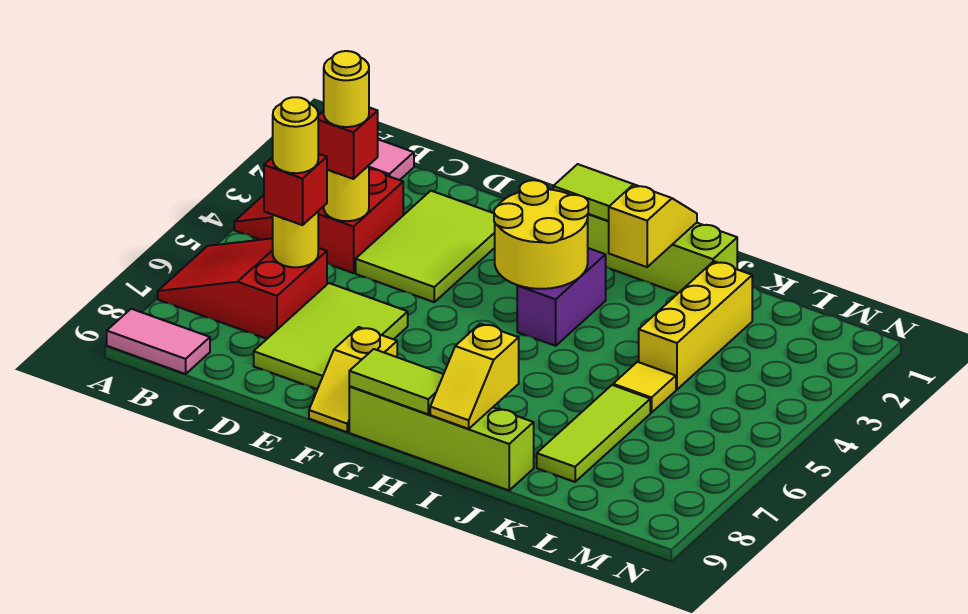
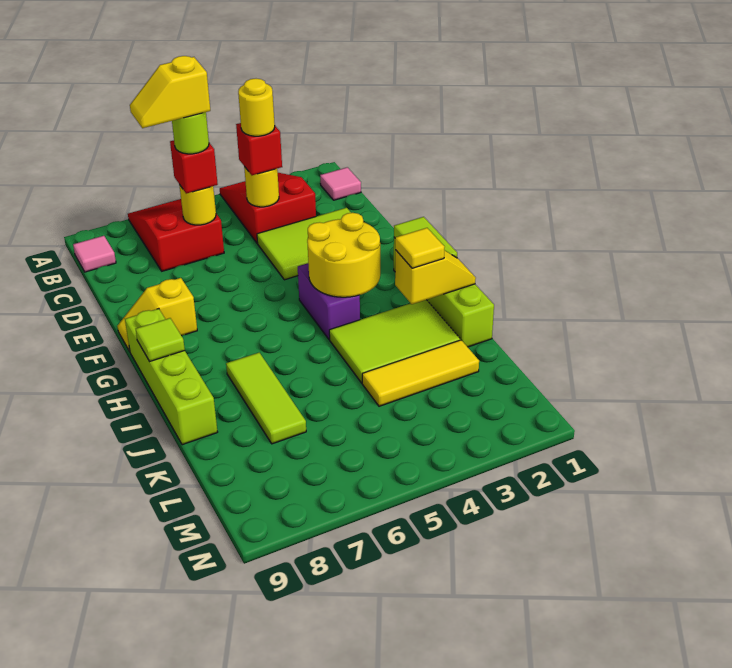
pink tile A9:B9 level 1 -> pink tile B9 level 1
yellow round brick C6 level 4 -> lime round brick C6 level 4
lime tile D6:E8 level 1 -> lime tile I2:J4 level 1
lime tile G9:H9 level 2 -> lime tile H9 level 2
purple brick H3:H4 level 1 -> purple brick G4:H4 level 1
yellow slope I8:I9 level 2 top 8 -> yellow slope C6:C7 level 5 top 6
yellow brick K2:K4 level 1 -> yellow tile K2:K4 level 1
yellow tile K5 level 1 -> yellow tile I2 level 3
lime tile K6:K8 level 1 -> lime tile I7:K7 level 1

